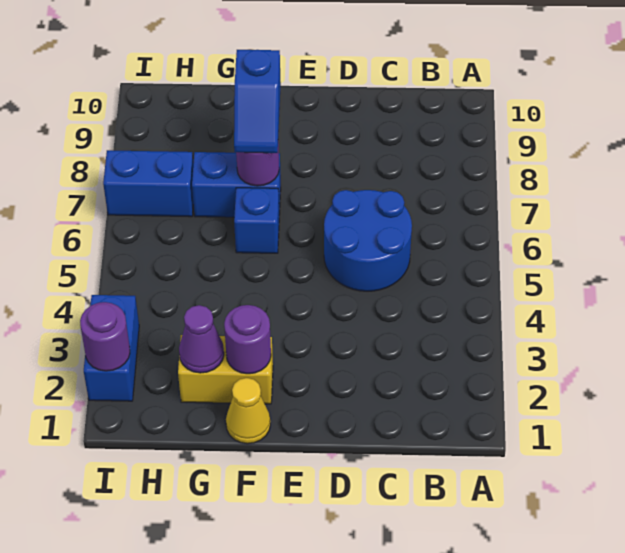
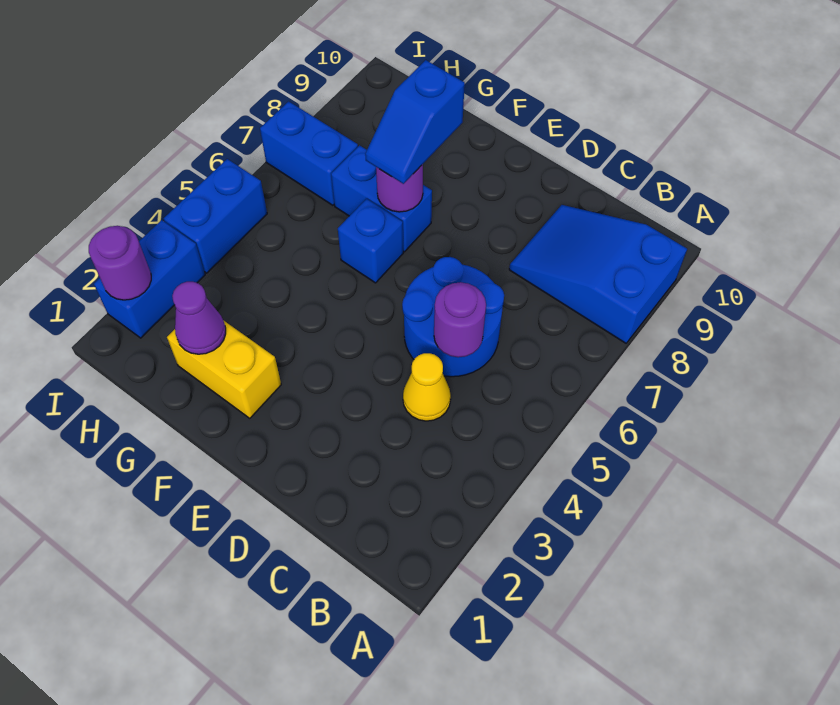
none -> blue slope A8:C9 level 1 top A
yellow cone F1 level 1 -> yellow cone C4 level 1
purple round brick F2 level 2 -> purple round brick C5 level 2
none -> blue brick I4:I5 level 1

